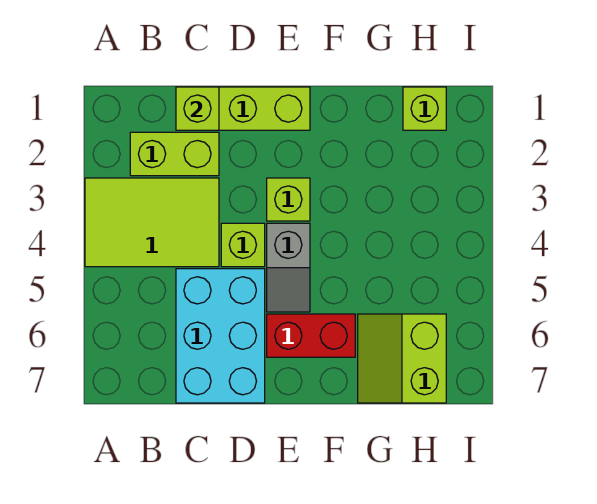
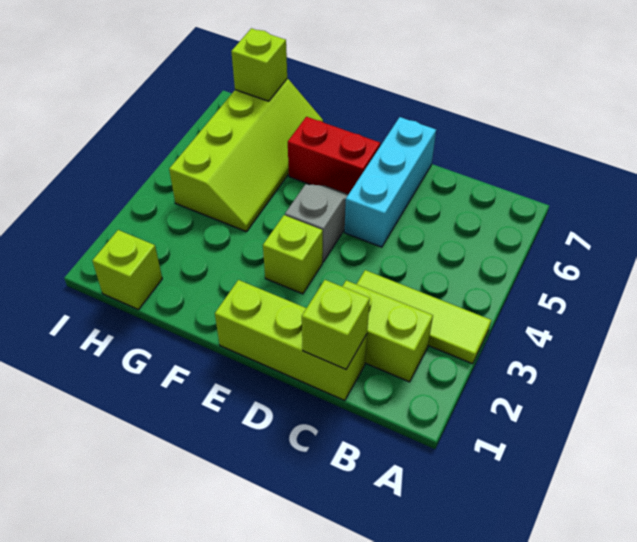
lime tile A3:C4 level 1 -> lime tile A3:C3 level 1
cyan brick C5:D7 level 1 -> cyan brick D5:D7 level 1
lime brick D4 level 1 -> lime brick H7 level 2
lime slope G6:H7 level 1 top H -> lime slope G4:H7 level 1 top H

